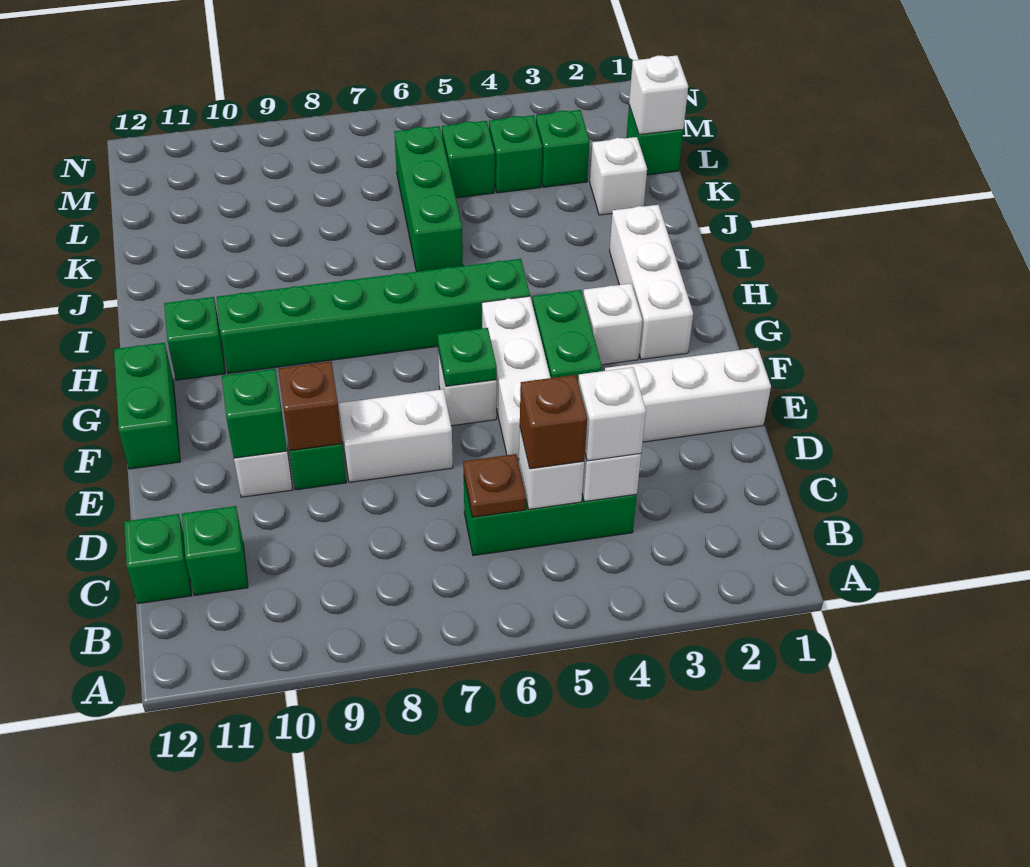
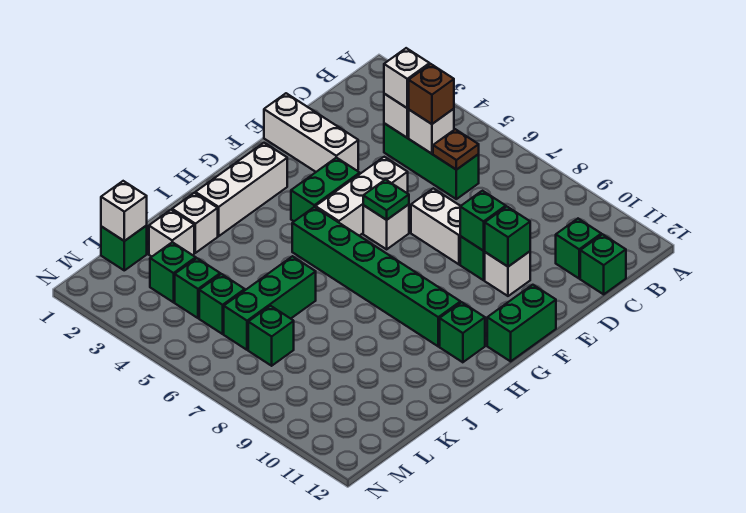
brown brick E9 level 2 -> green brick E9 level 2
white brick G3 level 1 -> white brick J2 level 1
none -> green brick L7 level 1

